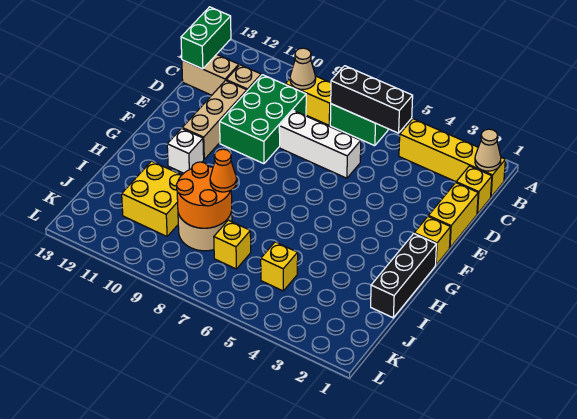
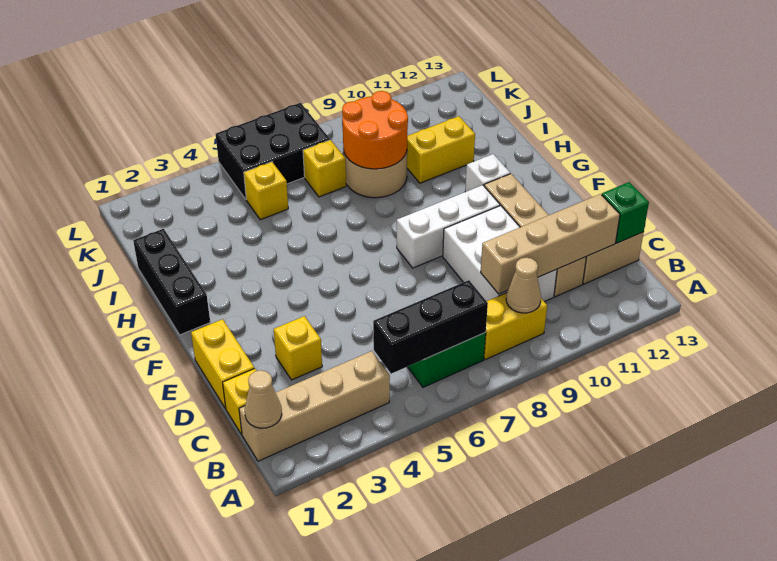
yellow brick B1:B4 level 1 -> tan brick B1:B4 level 1
green brick B13:C13 level 2 -> green brick C13 level 2
green brick C9:E10 level 1 -> white brick C9:E10 level 1
none -> tan brick C9:C12 level 2
white brick D6:D8 level 1 -> white brick F8:F10 level 1
yellow brick F1 level 1 -> yellow brick D3 level 1
orange cone I8 level 3 -> none
yellow brick I10:J11 level 1 -> yellow brick I10:I11 level 1
none -> black brick K5:L7 level 1

